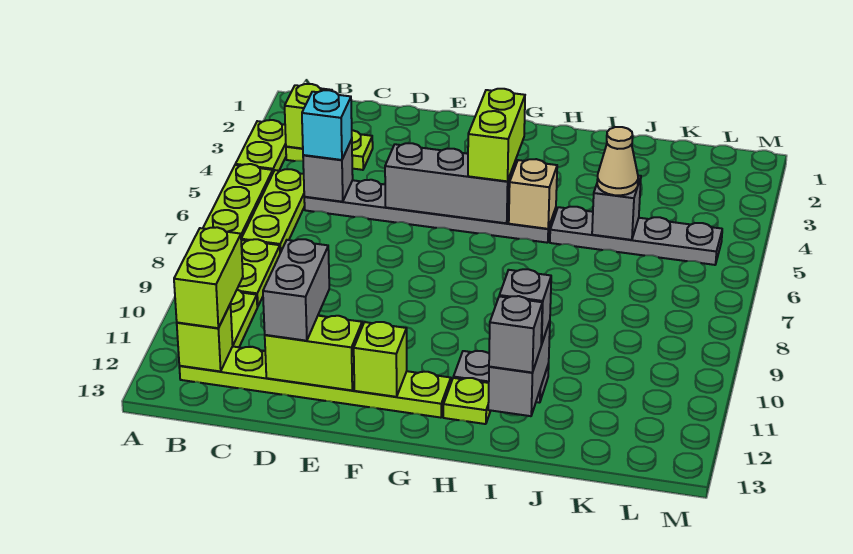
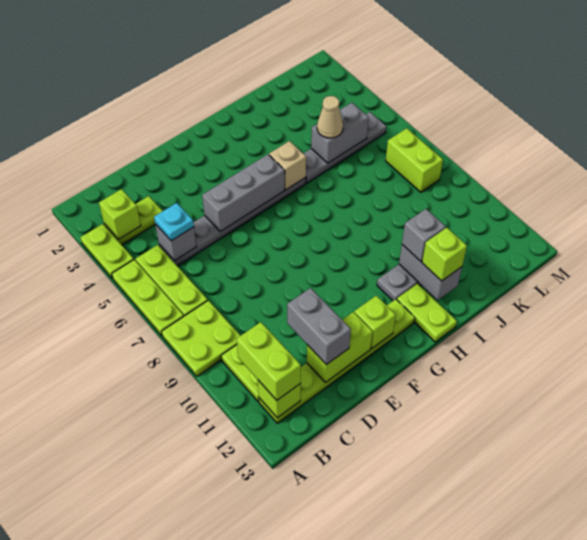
cyan brick C5 level 3 -> cyan plate C5 level 3
lime brick G4:G5 level 3 -> lime brick L7:L8 level 1
lime plate H12 level 1 -> lime plate H12:H13 level 1
grey brick I12 level 3 -> lime brick I12 level 3
grey brick J5 level 2 -> grey brick J5:K5 level 2

